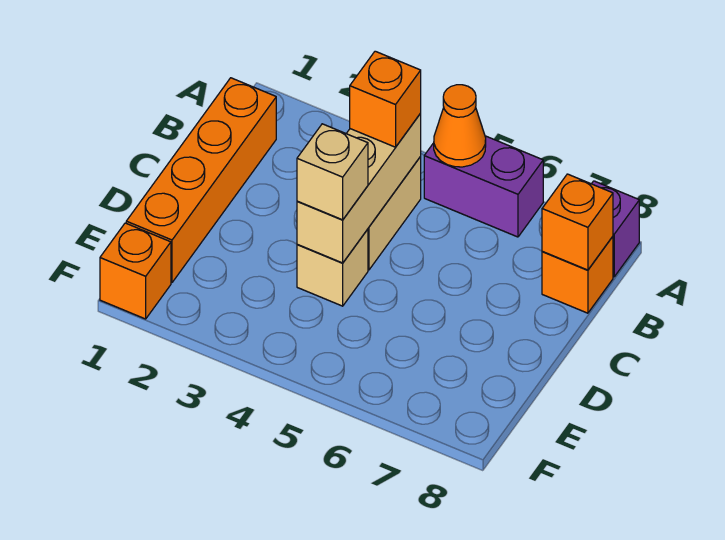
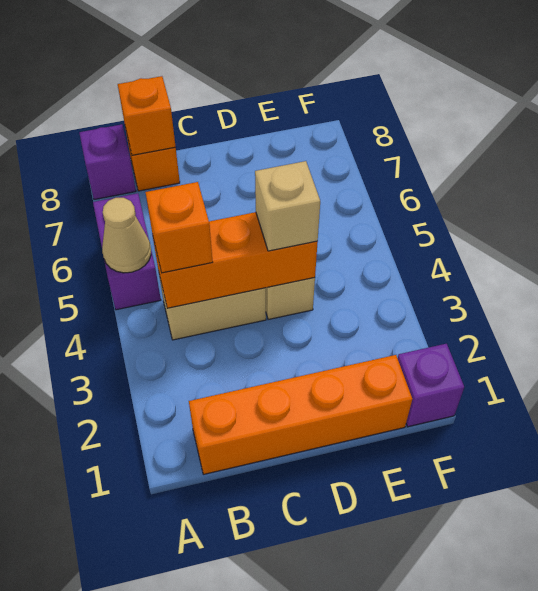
orange cone A5 level 2 -> tan cone A5 level 2
tan brick B4:D4 level 2 -> orange brick B4:D4 level 2
orange brick F1 level 1 -> purple brick F1 level 1

